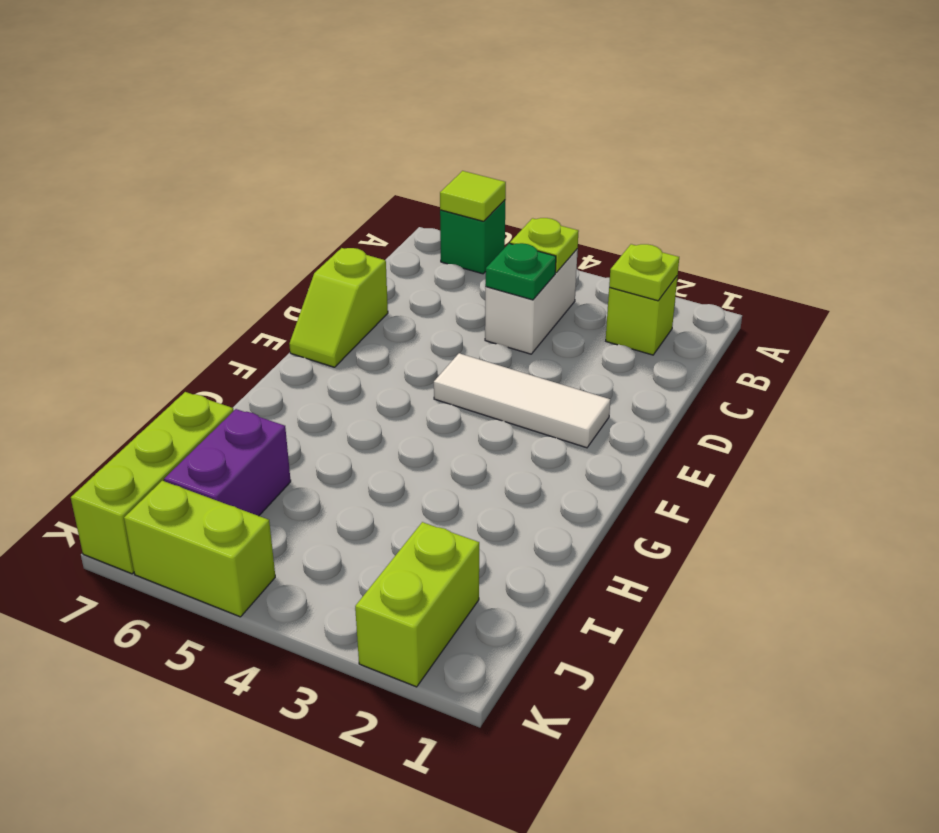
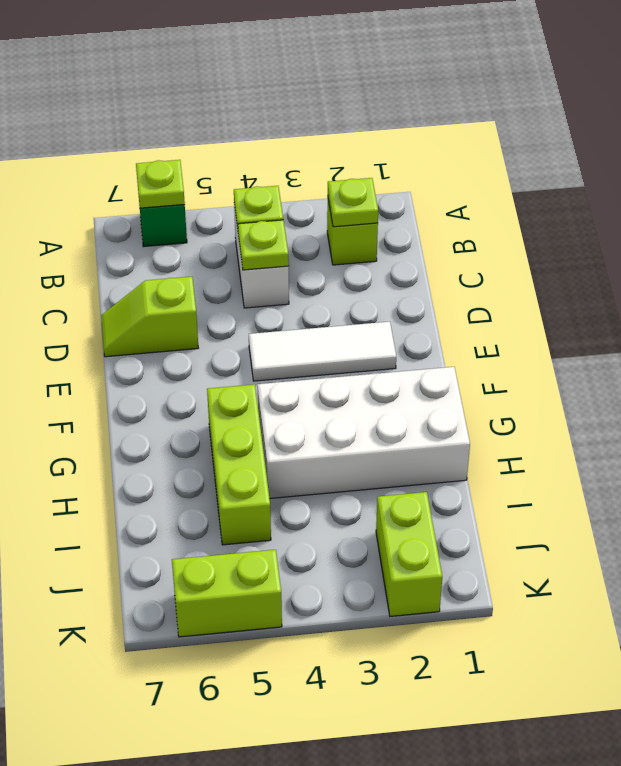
lime tile A6 level 2 -> lime plate A6 level 2
green plate C4 level 2 -> lime plate C4 level 2
lime slope D7:E7 level 1 top D -> lime slope D6:D7 level 1 top 6
none -> white brick G1:H4 level 1
purple brick I6:J6 level 1 -> none
lime brick I7:K7 level 1 -> lime brick G5:I5 level 1

